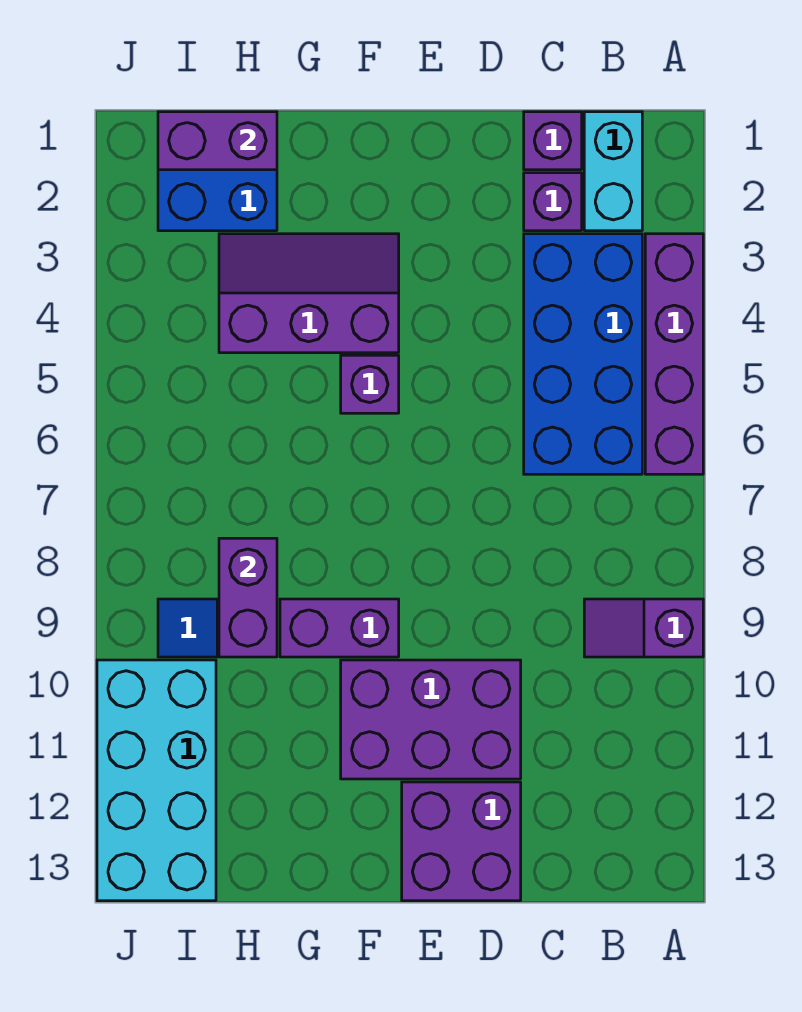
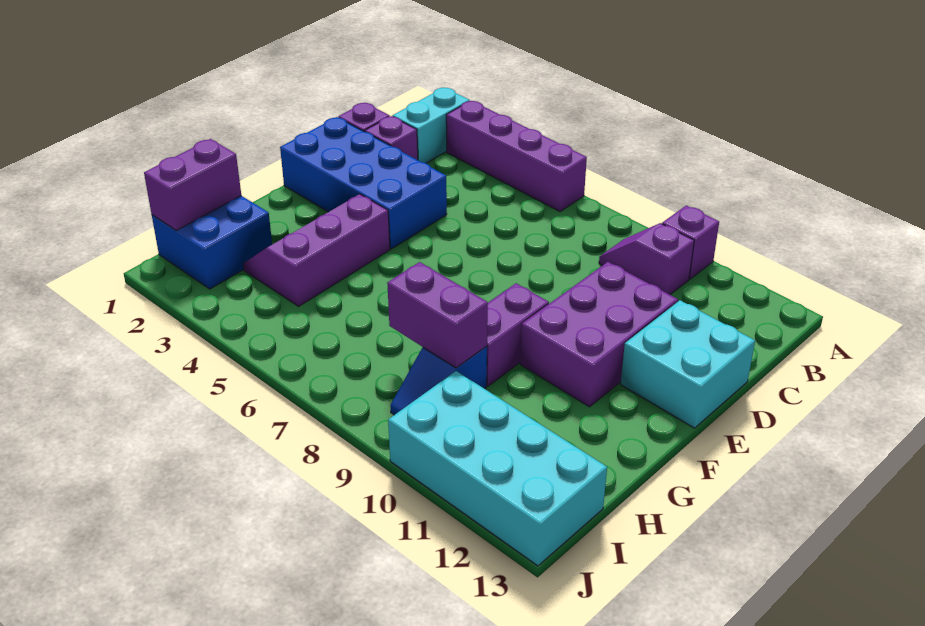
purple slope A9:B9 level 1 top A -> purple slope B9:B10 level 1 top 10
cyan brick B1:B2 level 1 -> cyan brick A2:B2 level 1
blue brick B3:C6 level 1 -> blue brick D1:E4 level 1
purple brick D12:E13 level 1 -> cyan brick D12:E13 level 1
purple brick F5 level 1 -> purple brick A10 level 1

